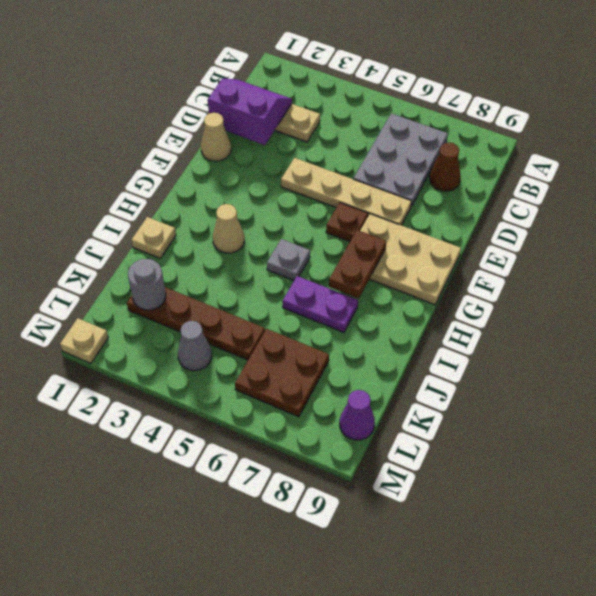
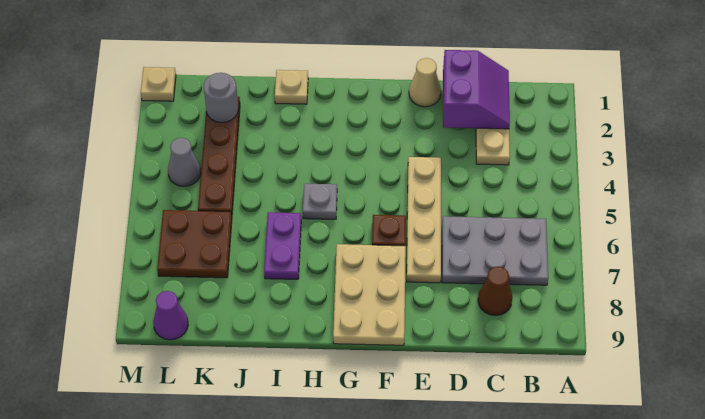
brown plate G7:H7 level 2 -> none
tan cone H3 level 1 -> none

